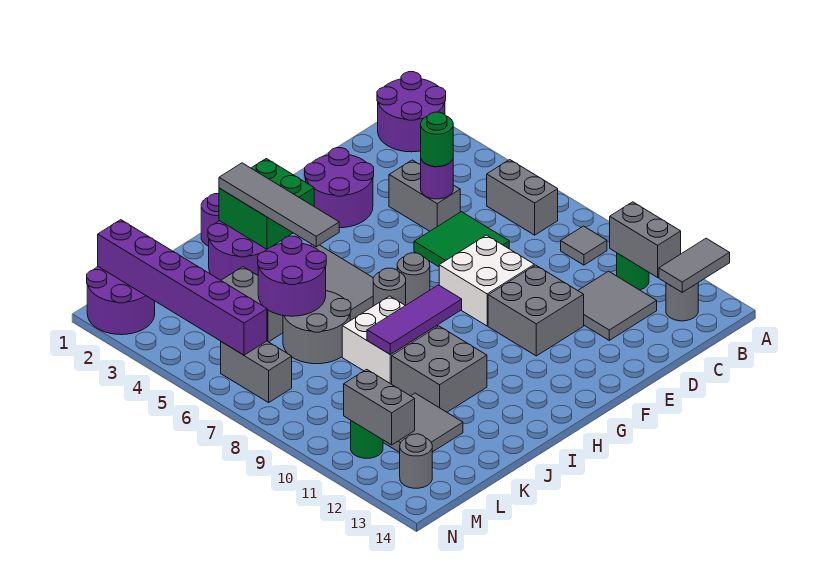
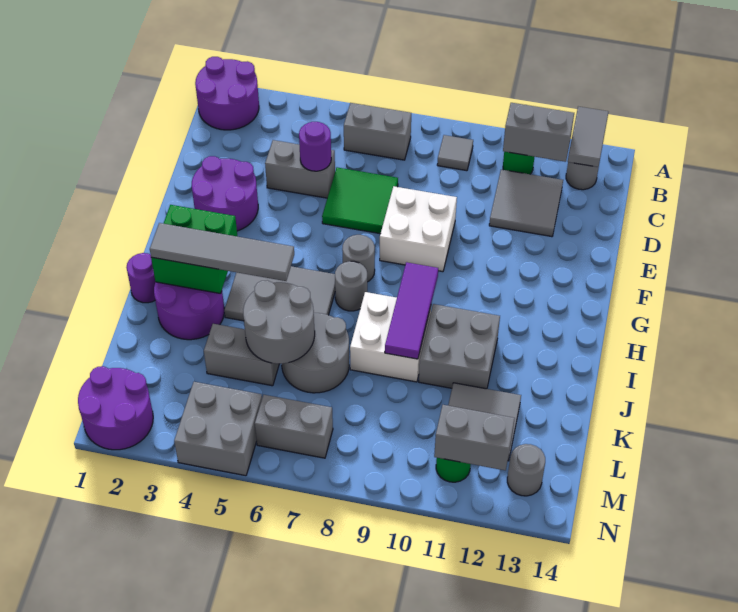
green round brick D5 level 3 -> none
grey brick E10:F11 level 1 -> grey brick M4:N5 level 1
purple round brick J5:K6 level 2 -> grey round brick J5:K6 level 2
purple brick M1:M6 level 2 -> none

